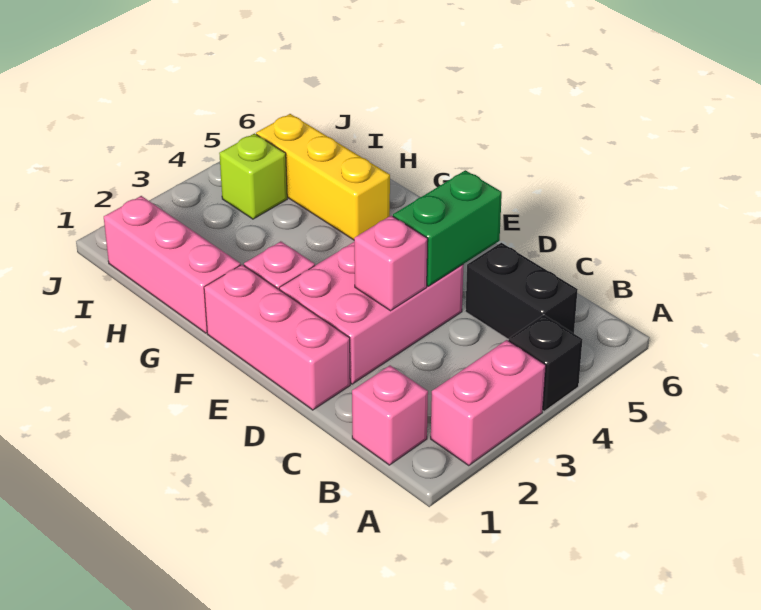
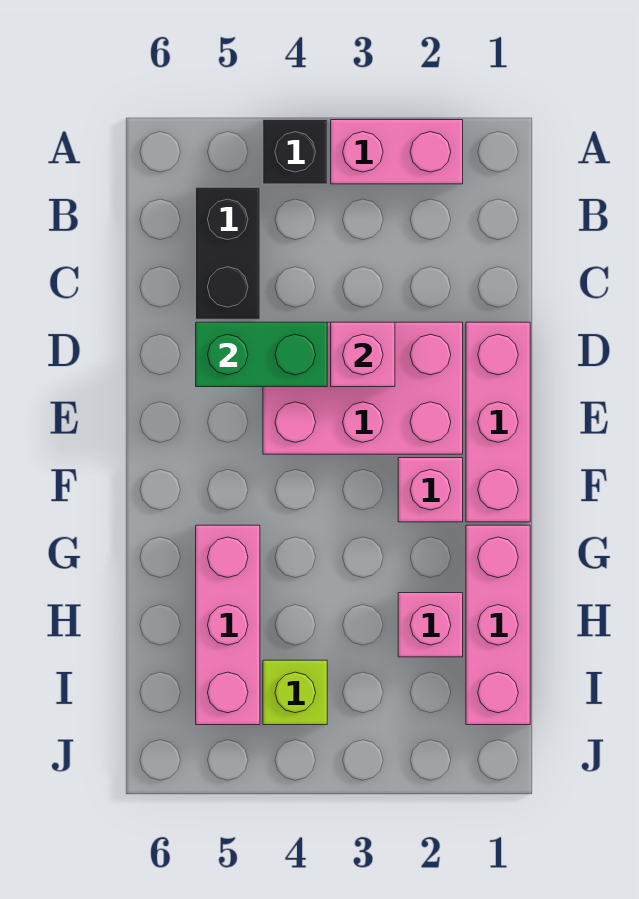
pink brick B1 level 1 -> pink brick H2 level 1
yellow brick G5:I5 level 1 -> pink brick G5:I5 level 1

